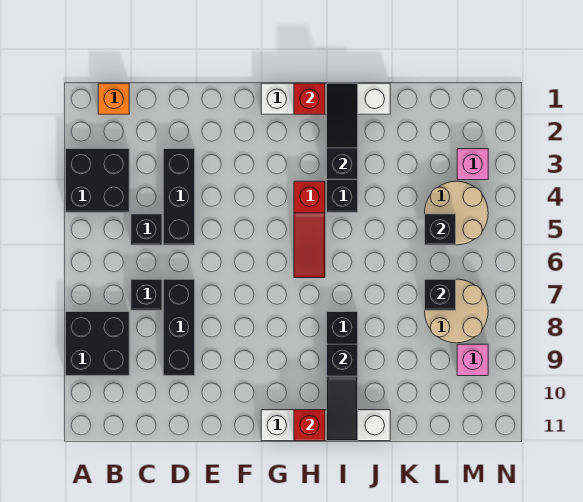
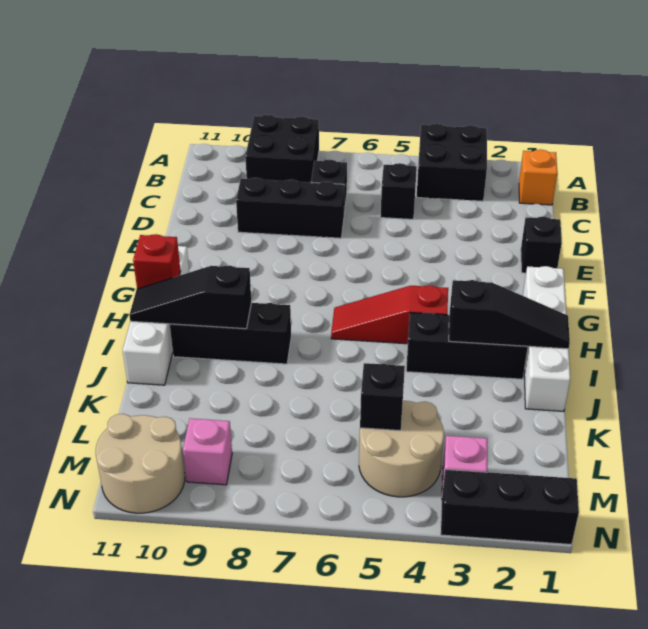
black brick D3:D5 level 1 -> black brick N1:N3 level 1
red brick H1 level 2 -> none
tan round brick L7:M8 level 1 -> tan round brick M10:N11 level 1
black brick L7 level 2 -> black brick E1 level 1

